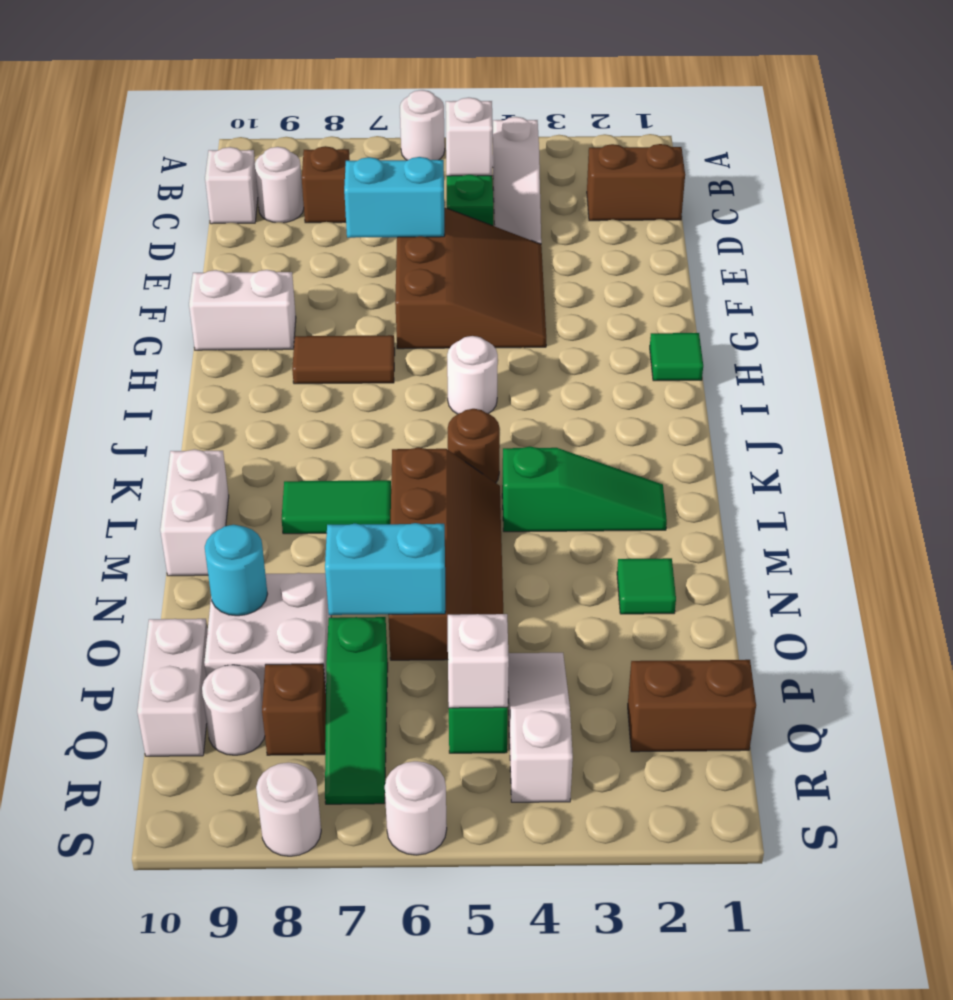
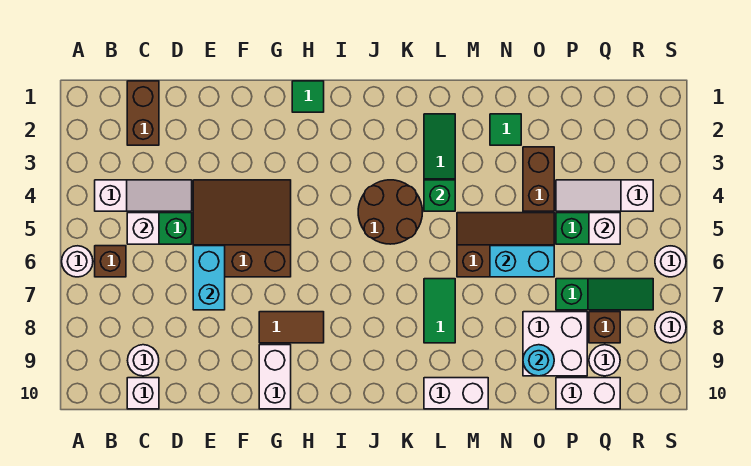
brown brick C8 level 1 -> brown brick B6 level 1
brown tile H7:H8 level 1 -> brown tile G8:H8 level 1
white round brick I5 level 1 -> none
brown round brick K5 level 1 -> brown round brick J4:K5 level 1
none -> green brick L4 level 2
brown slope L5:O6 level 1 top 6 -> brown slope M5:O6 level 1 top 6
cyan brick O6:O7 level 2 -> cyan brick N6:O6 level 2
brown brick Q1:Q2 level 1 -> brown brick O3:O4 level 1

